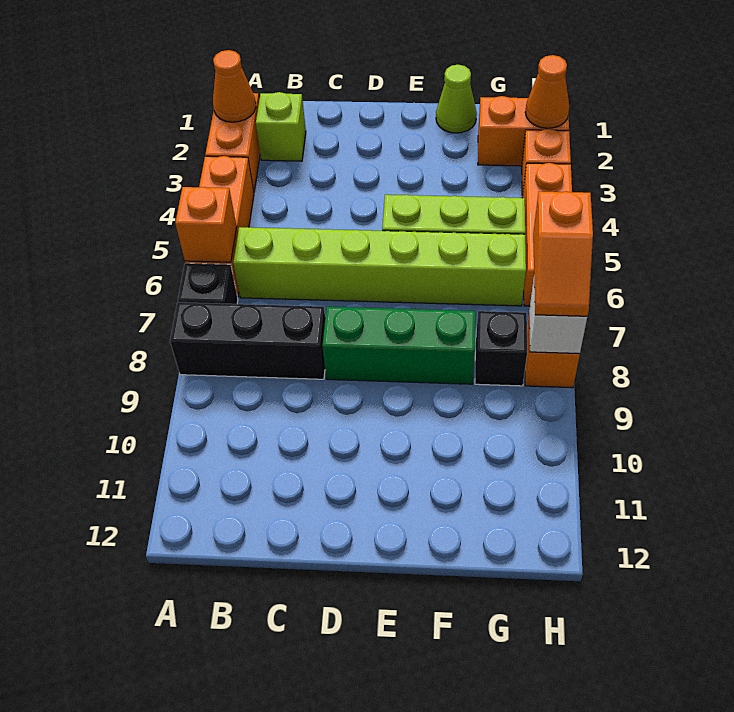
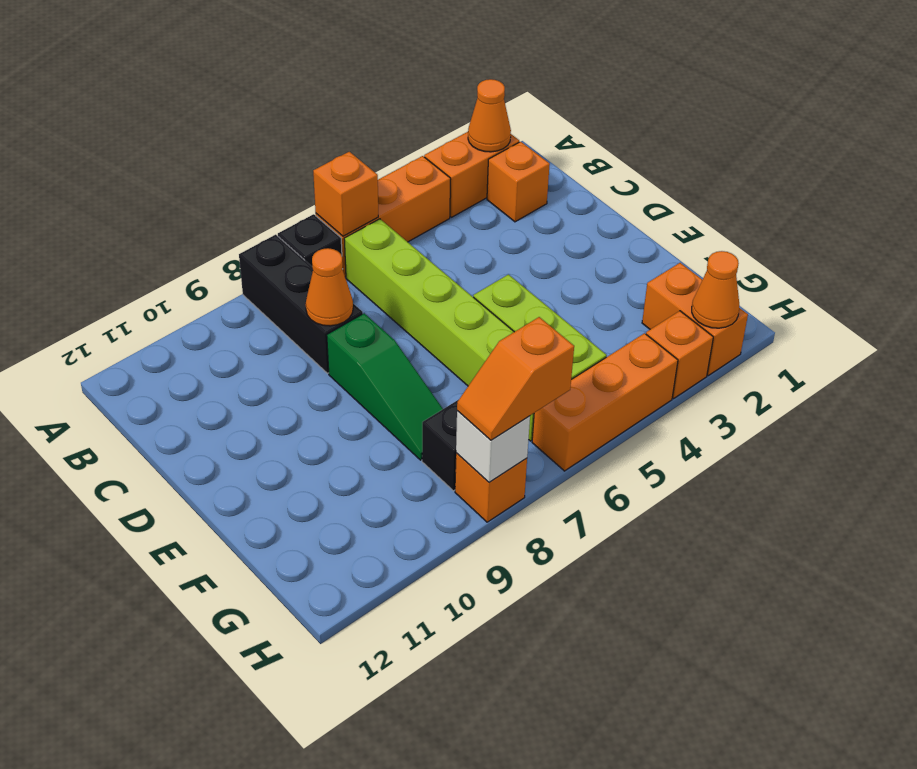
lime brick B2 level 1 -> orange brick B2 level 1
none -> orange cone C8 level 2
green brick D8:F8 level 1 -> green slope D8:F8 level 1 top D
lime cone F1 level 1 -> none

